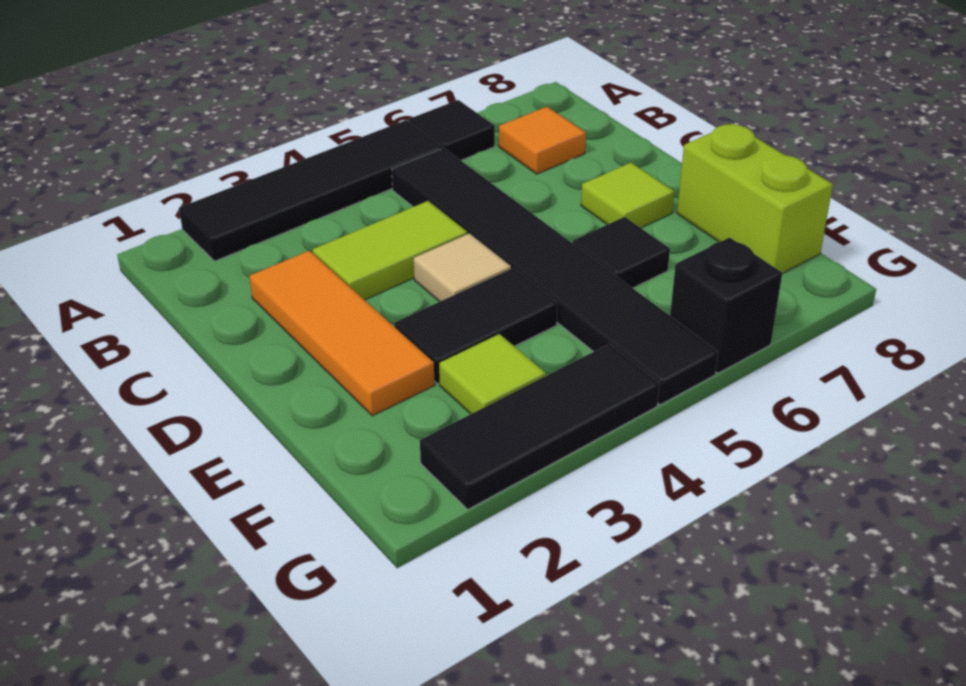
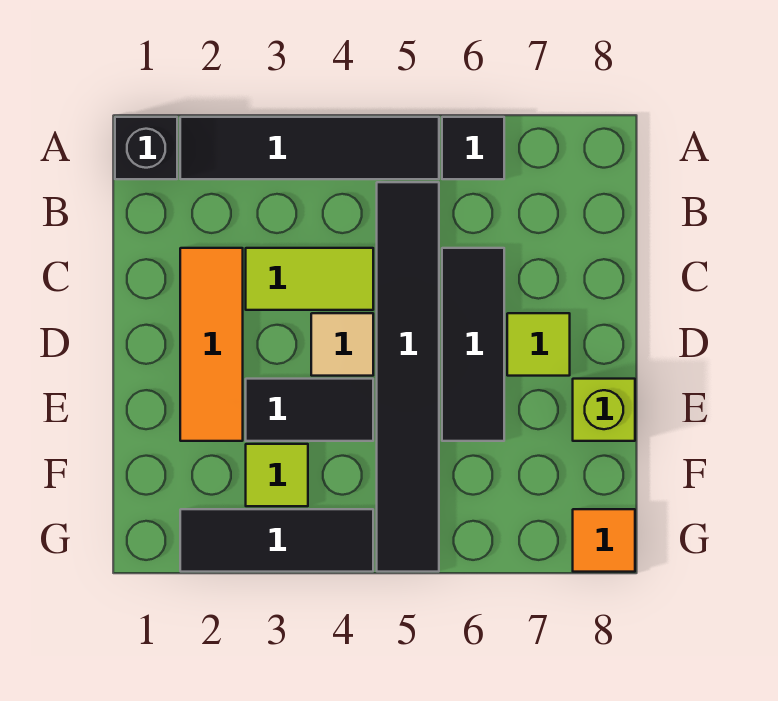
orange tile B7 level 1 -> orange tile G8 level 1
black tile E6 level 1 -> black tile C6:E6 level 1
lime brick E8:F8 level 1 -> lime brick E8 level 1
black brick G6 level 1 -> black brick A1 level 1

